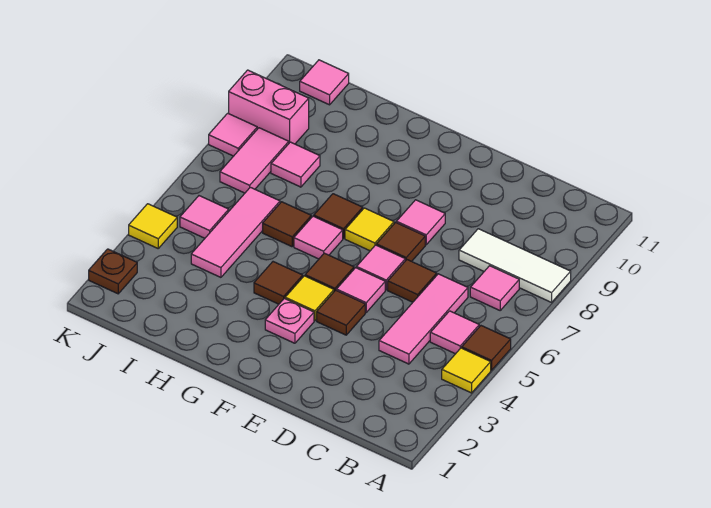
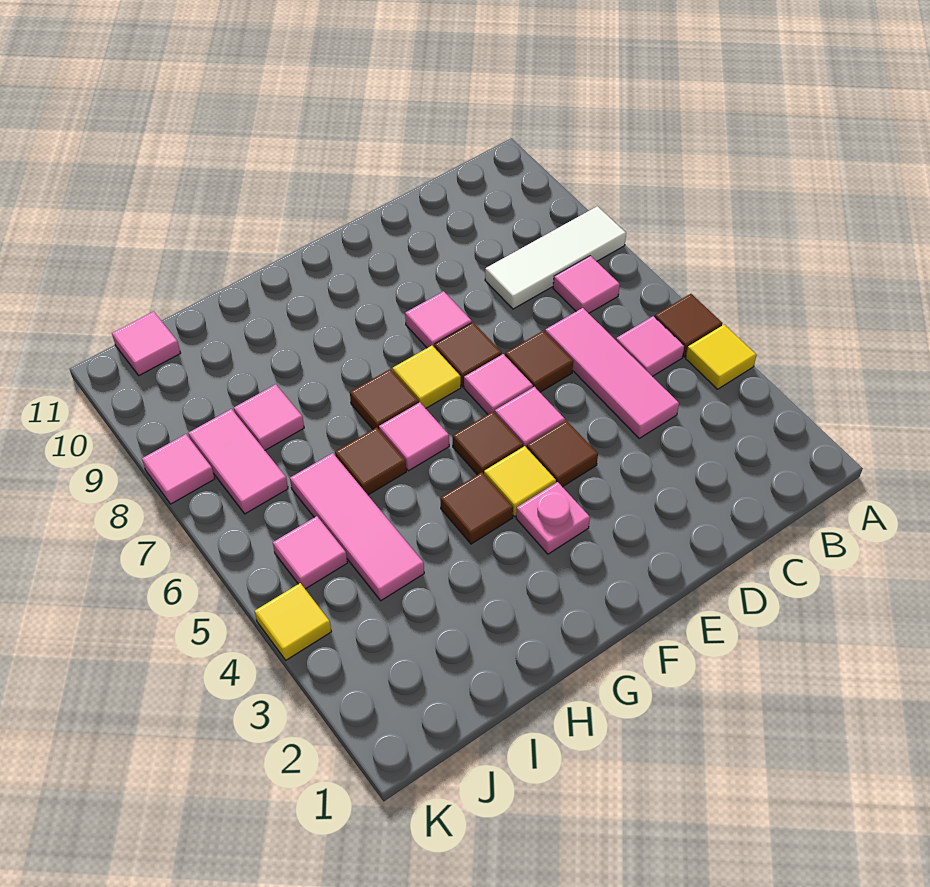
pink brick J9:K9 level 1 -> none
brown plate K2 level 1 -> none

